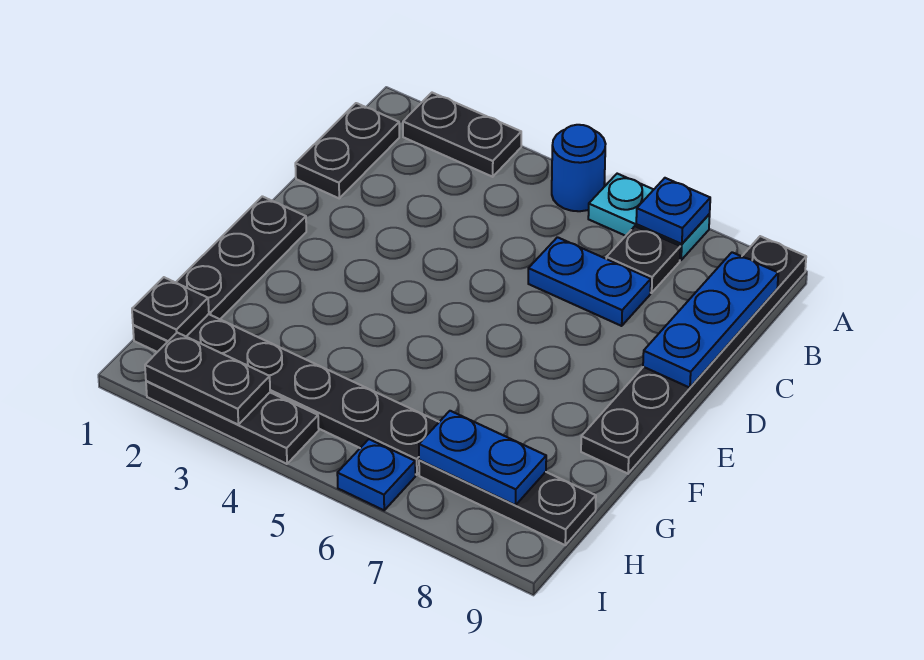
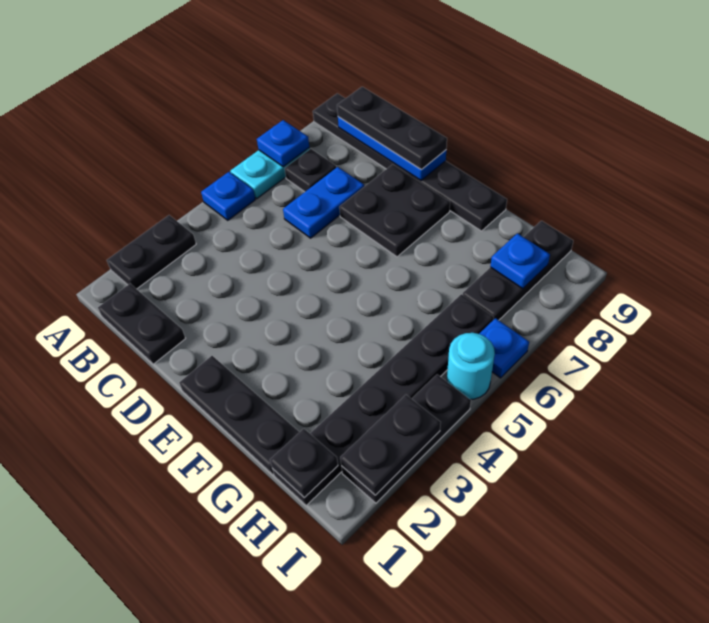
blue round brick A5 level 1 -> blue plate A5 level 1
none -> black plate B9:D9 level 3
none -> black plate D7:E8 level 1
blue plate H7:H8 level 2 -> blue plate H8 level 2
none -> cyan round brick I5 level 1

